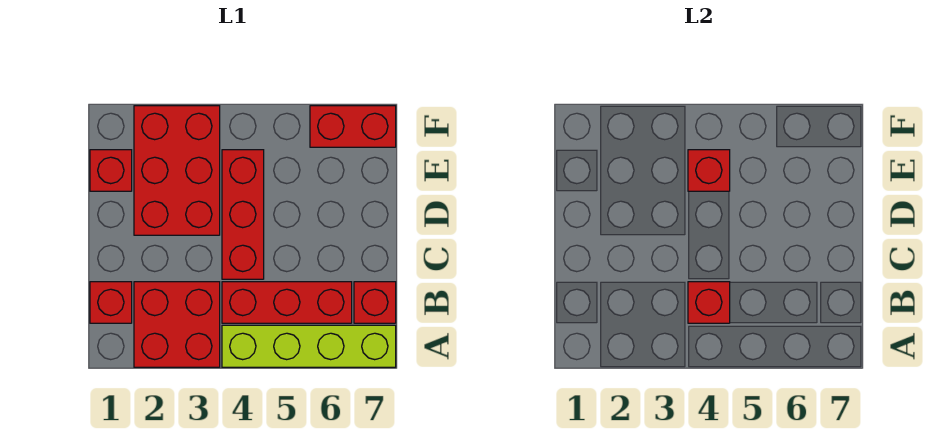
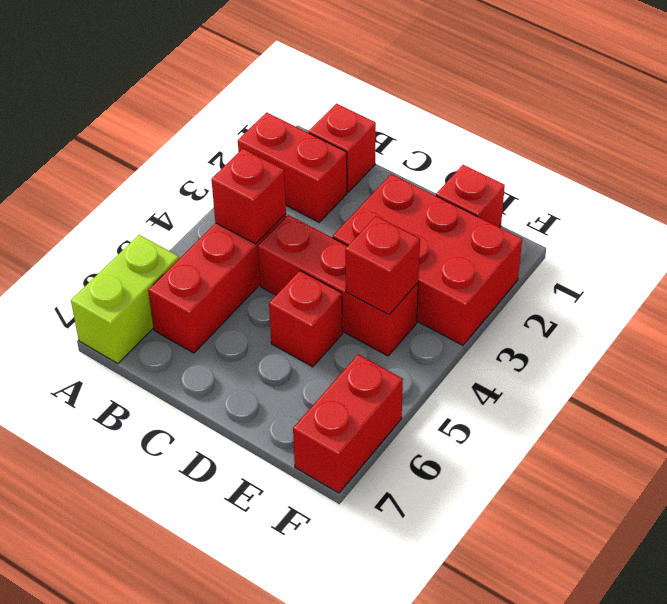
red brick A2:B3 level 1 -> red brick A2:B2 level 1
lime brick A4:A7 level 1 -> lime brick A6:A7 level 1
red brick B7 level 1 -> red brick D5 level 1

